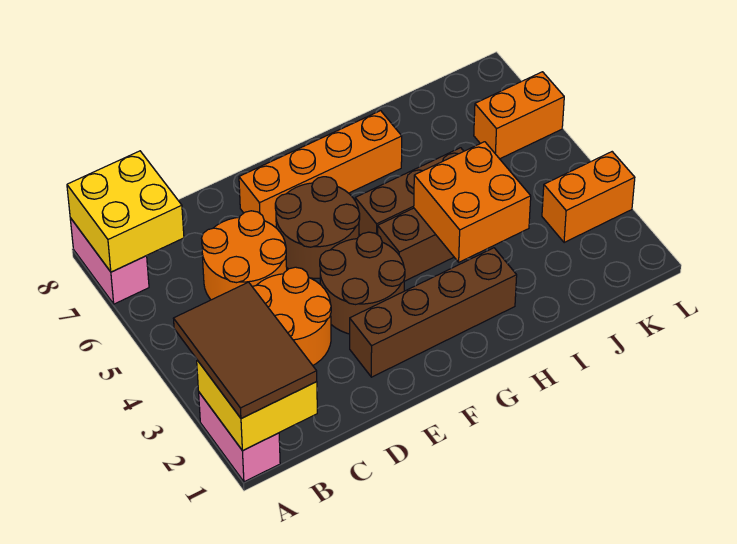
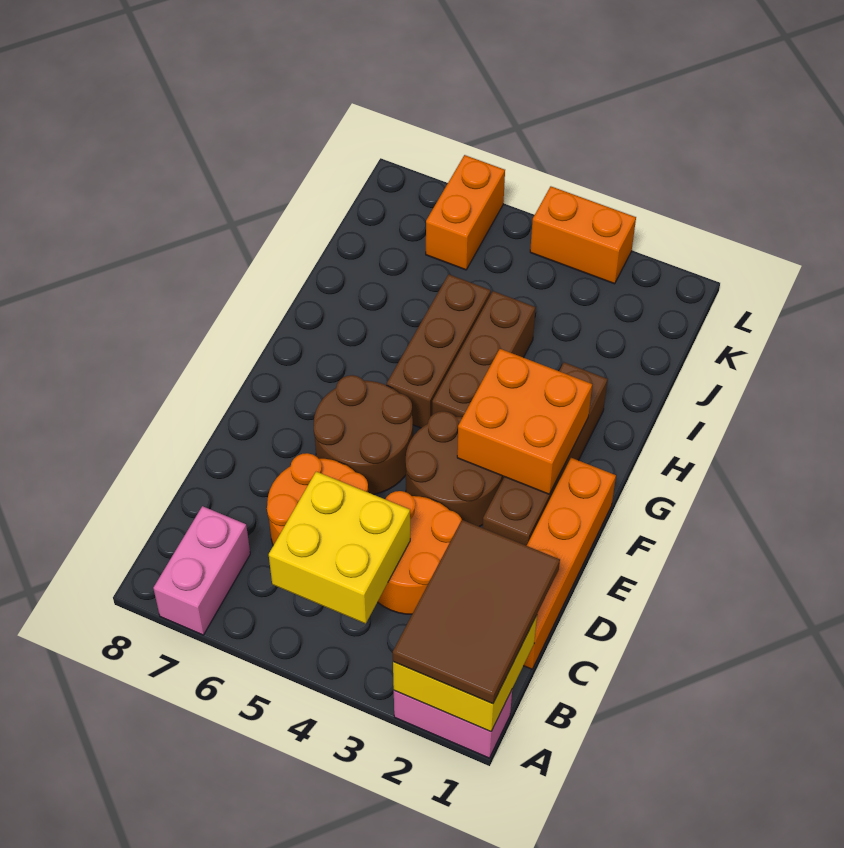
brown tile A1:B3 level 3 -> brown tile A1:C2 level 3
pink brick A7:A8 level 1 -> pink brick A7:B7 level 1
yellow brick A7:B8 level 2 -> yellow brick B4:C5 level 2
orange brick E7:H7 level 1 -> orange brick C1:F1 level 1
orange brick H3:I4 level 2 -> orange brick F2:G3 level 2
orange brick K3:L3 level 1 -> orange brick L3:L4 level 1

